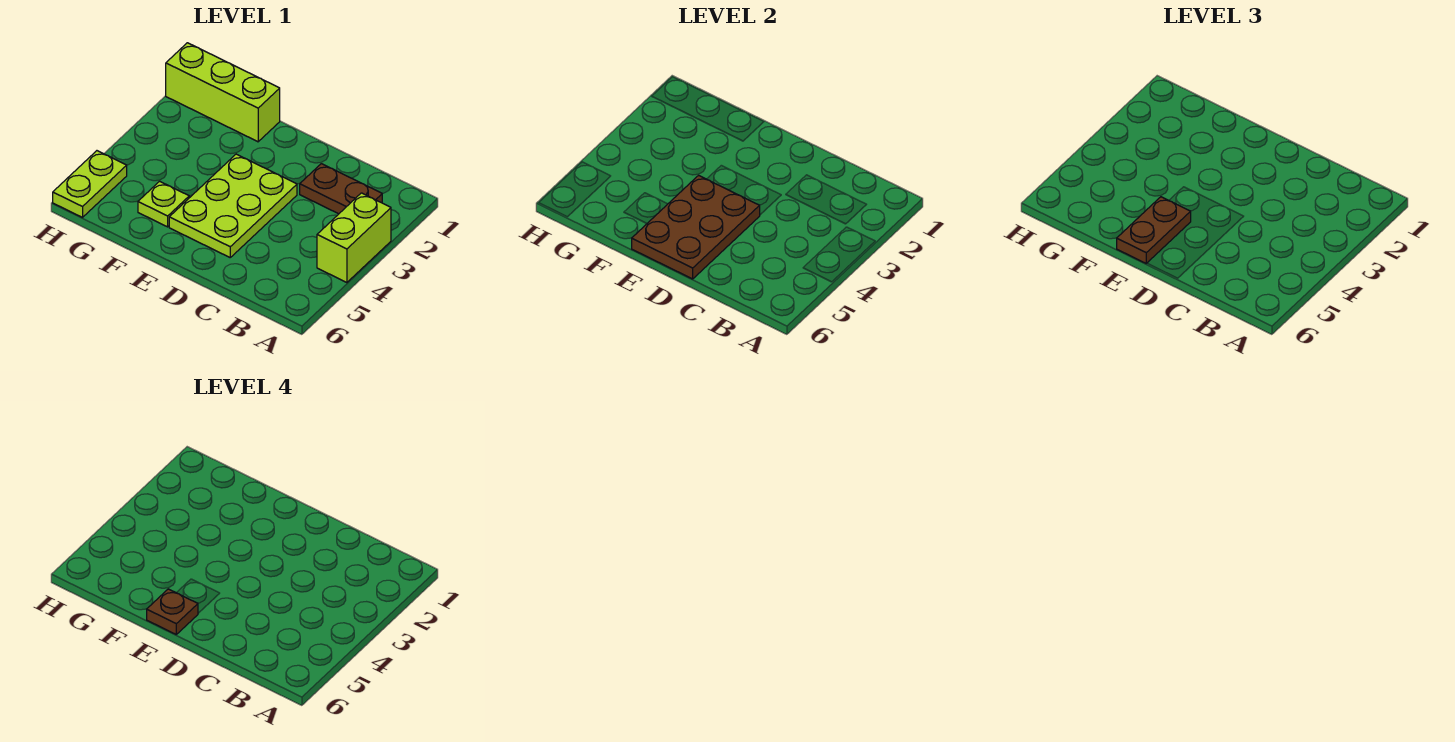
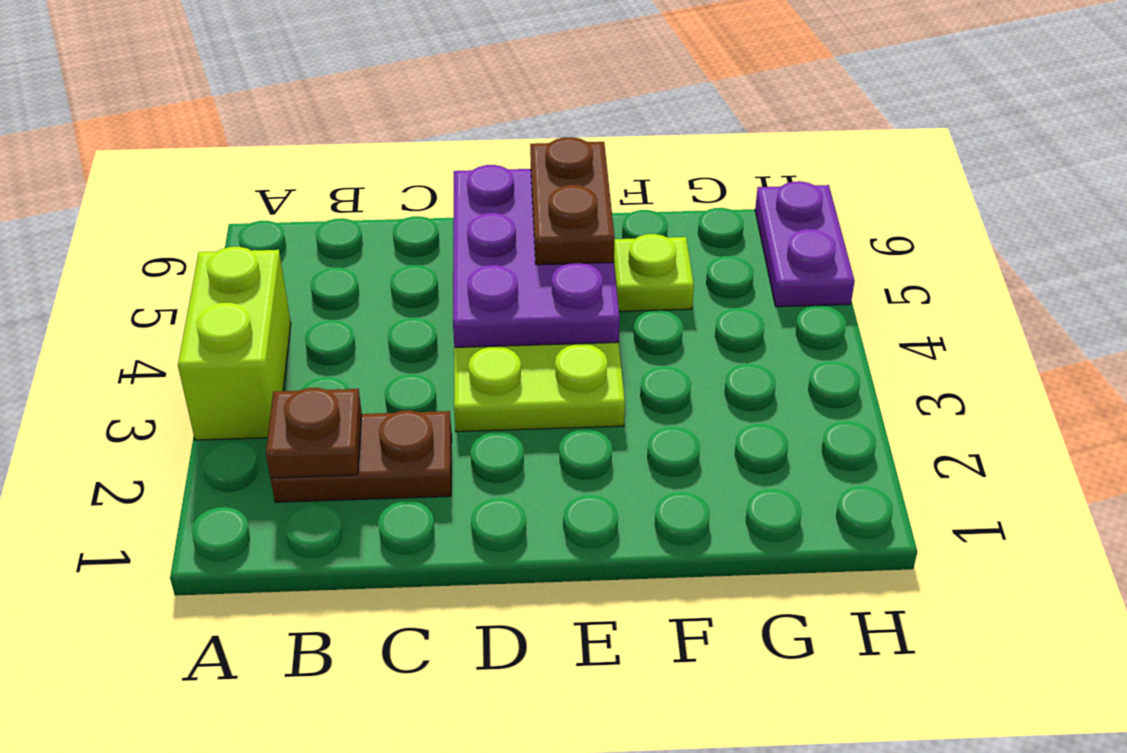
brown plate D4:E6 level 2 -> purple plate D4:E6 level 2
brown plate E6 level 4 -> brown plate B2 level 2
lime brick F1:H1 level 1 -> none
lime plate H5:H6 level 1 -> purple plate H5:H6 level 1

